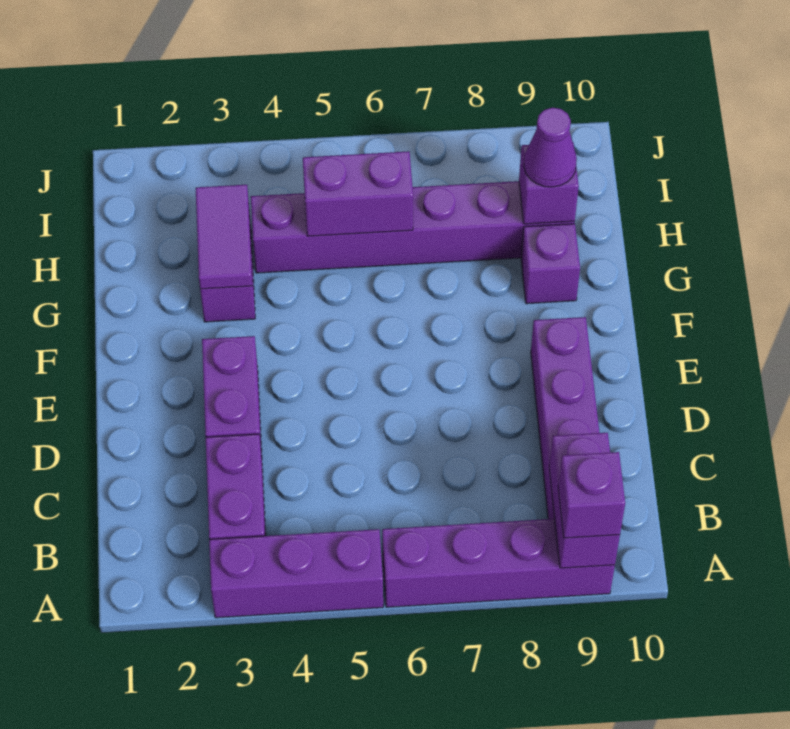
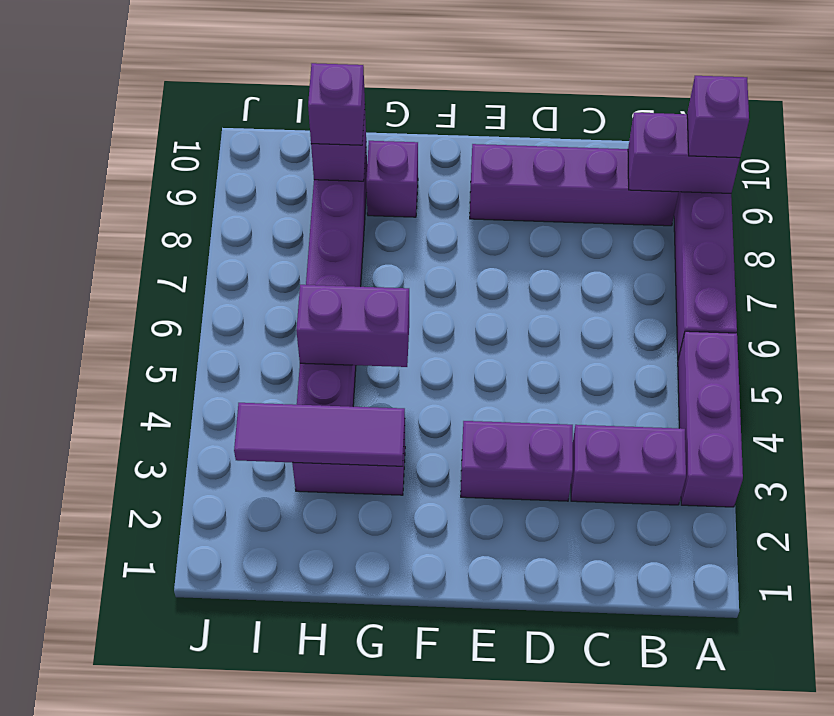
purple tile G3:H3 level 2 -> purple tile G3:I3 level 2
purple brick H5:H6 level 2 -> purple brick G5:H5 level 2
purple cone H9 level 3 -> purple brick H9 level 3

